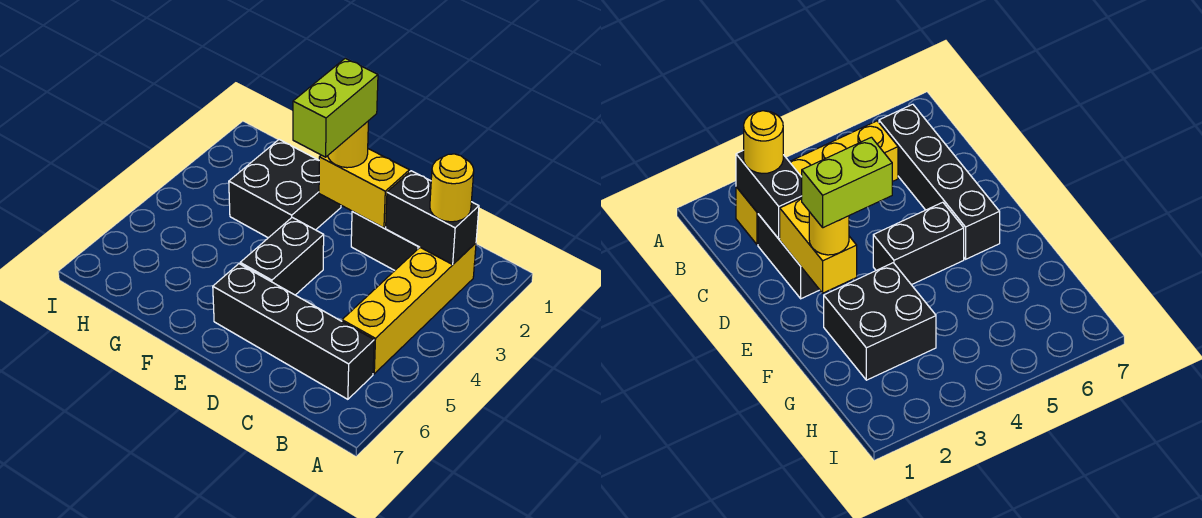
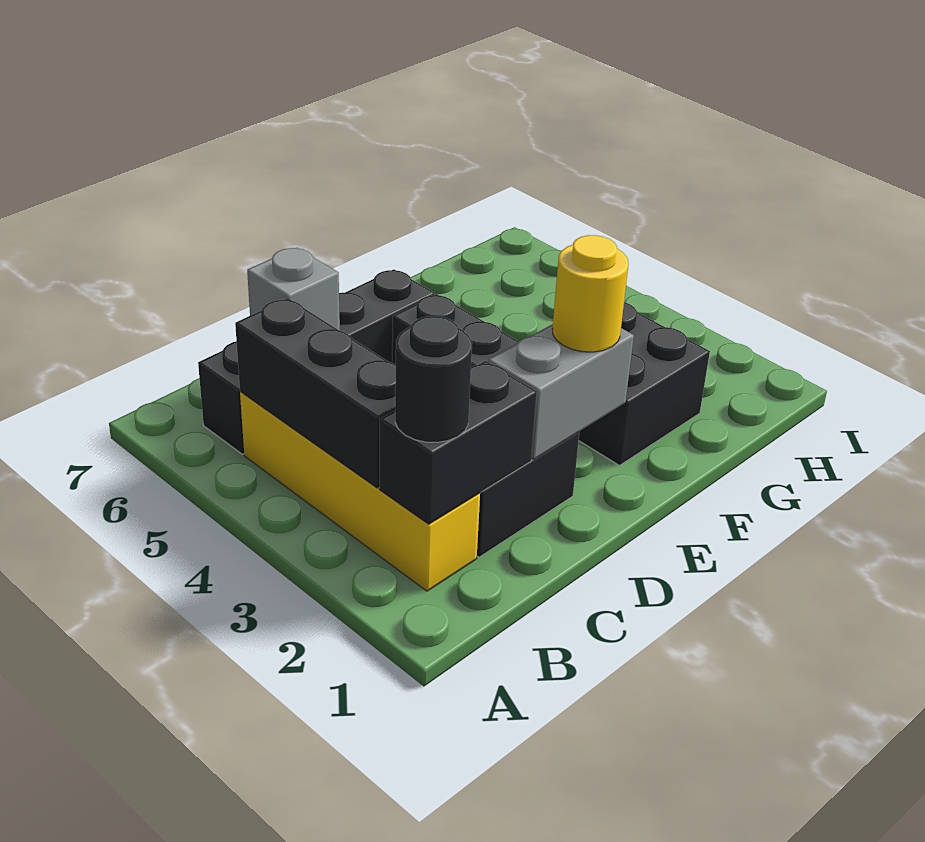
yellow round brick B2 level 3 -> black round brick B2 level 3
none -> black brick B3:B5 level 2
none -> grey brick C6 level 2
yellow brick D2:E2 level 2 -> grey brick D2:E2 level 2
lime brick E2:E3 level 4 -> none

